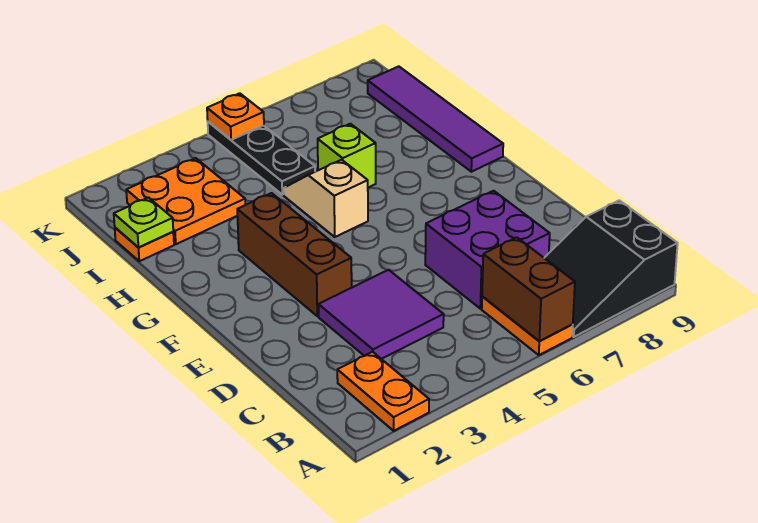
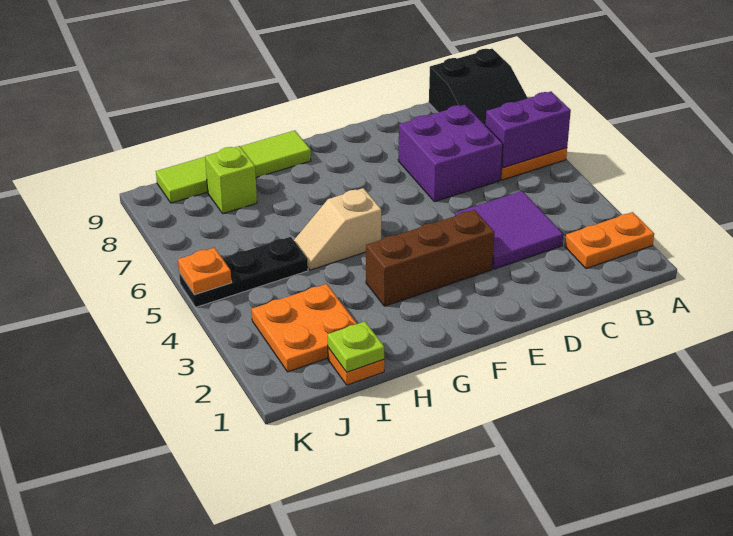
brown brick A6:B6 level 2 -> purple brick A6:B6 level 2
purple tile G9:J9 level 1 -> lime tile G9:J9 level 1
lime brick H6 level 1 -> lime brick I8 level 1

